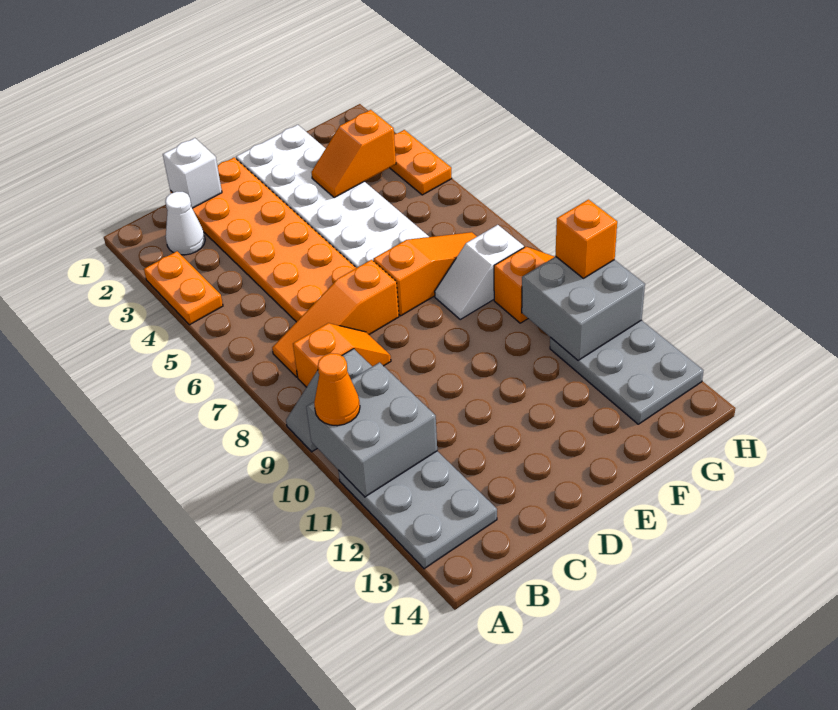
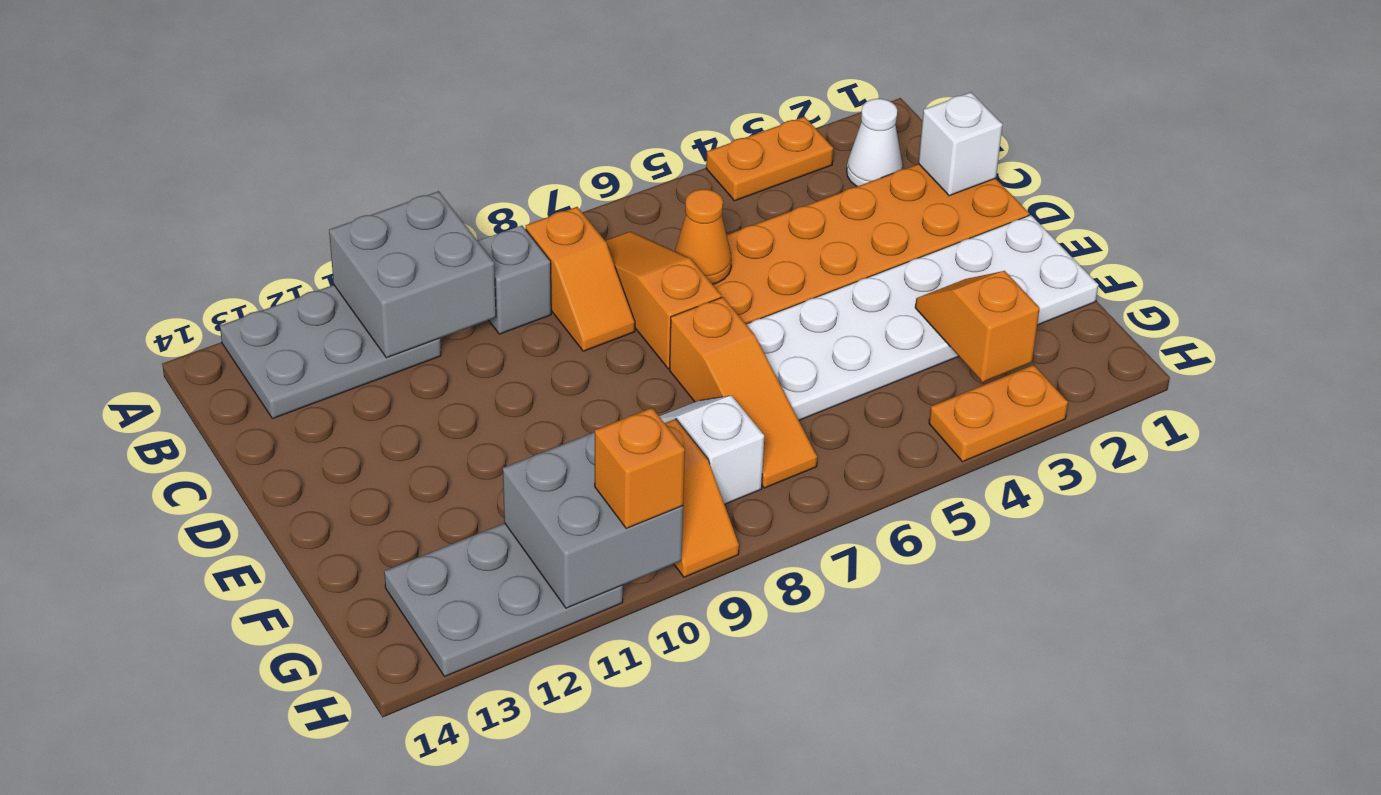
orange cone A10 level 3 -> orange cone C6 level 2

